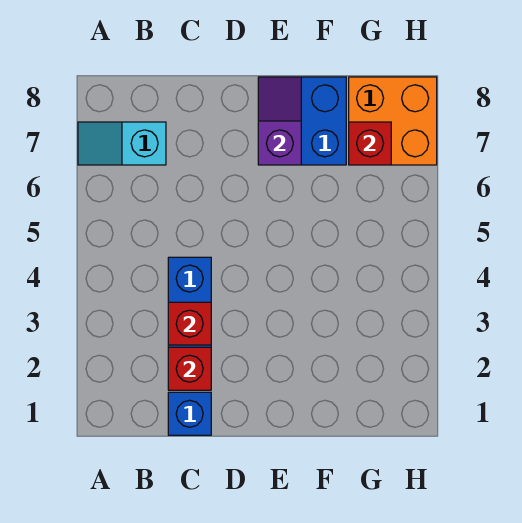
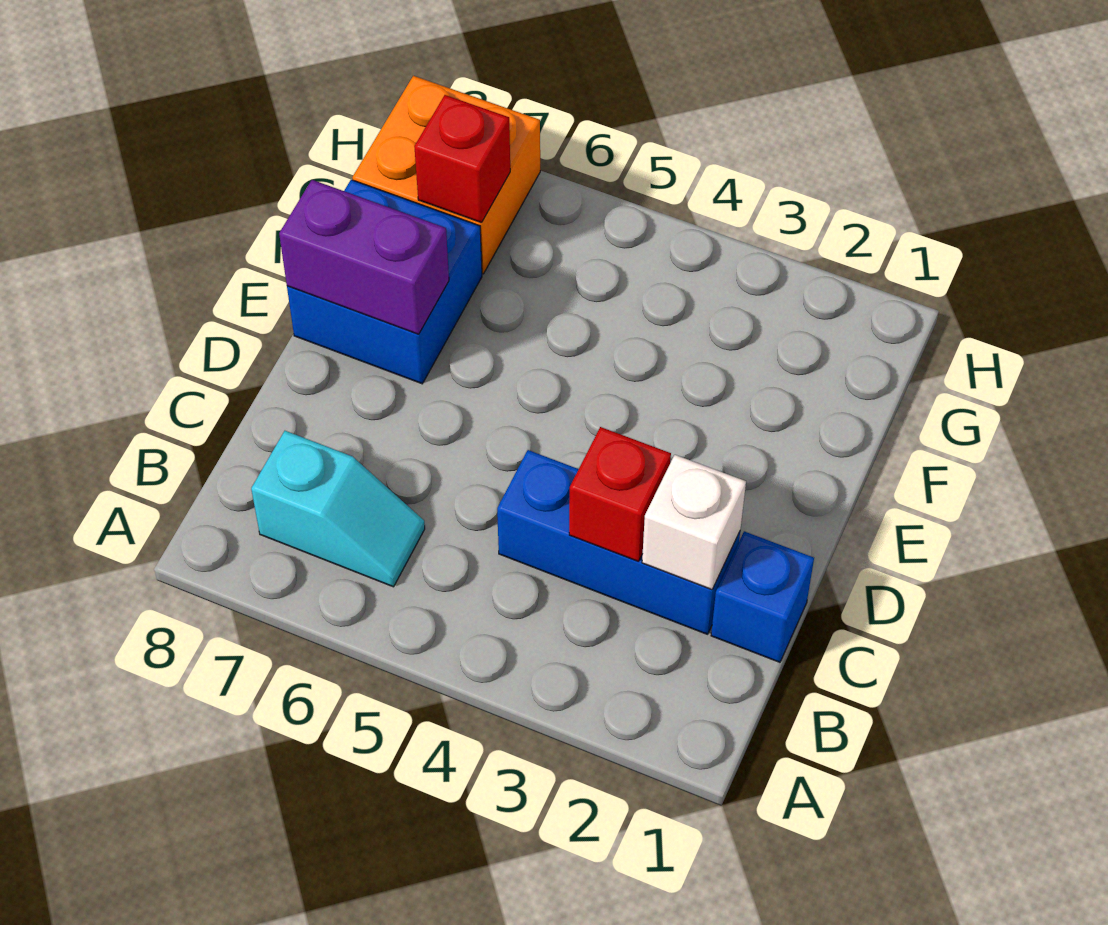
cyan slope A7:B7 level 1 top B -> cyan slope B6:B7 level 1 top 7
red brick C2 level 2 -> white brick C2 level 2
purple slope E7:E8 level 2 top 7 -> purple brick E7:E8 level 2

